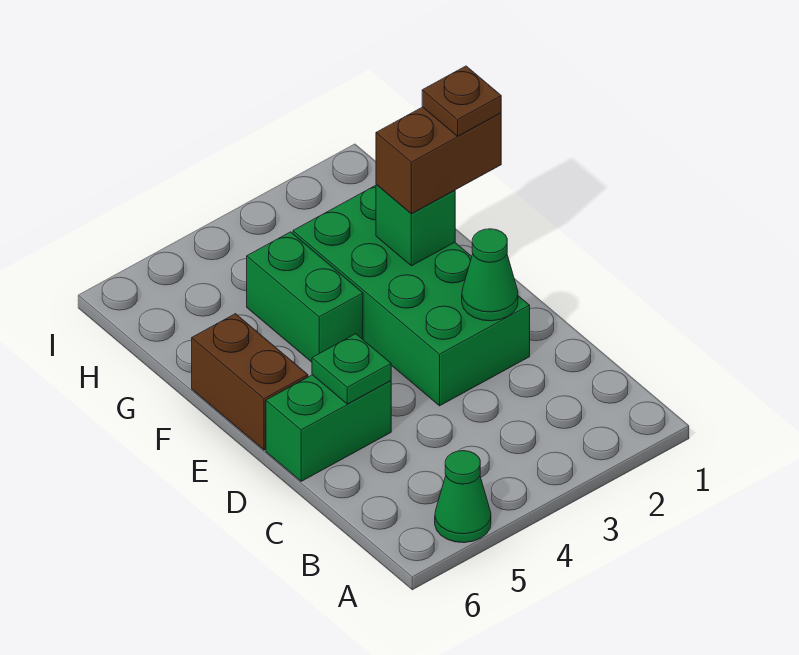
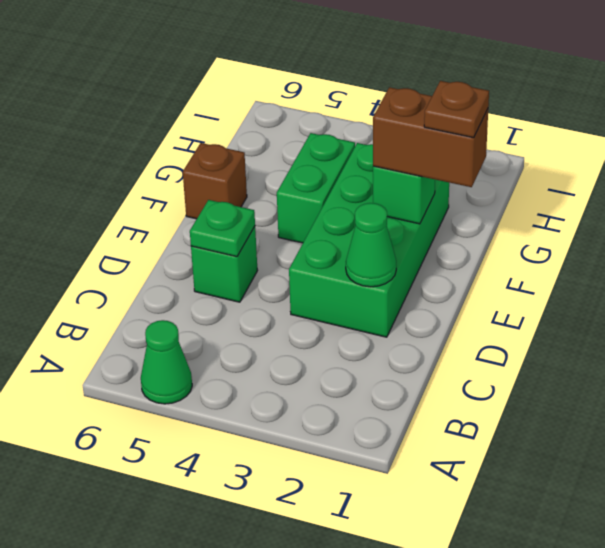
green brick D5:D6 level 1 -> green brick D5 level 1
brown brick E6:F6 level 1 -> brown brick F6 level 1

